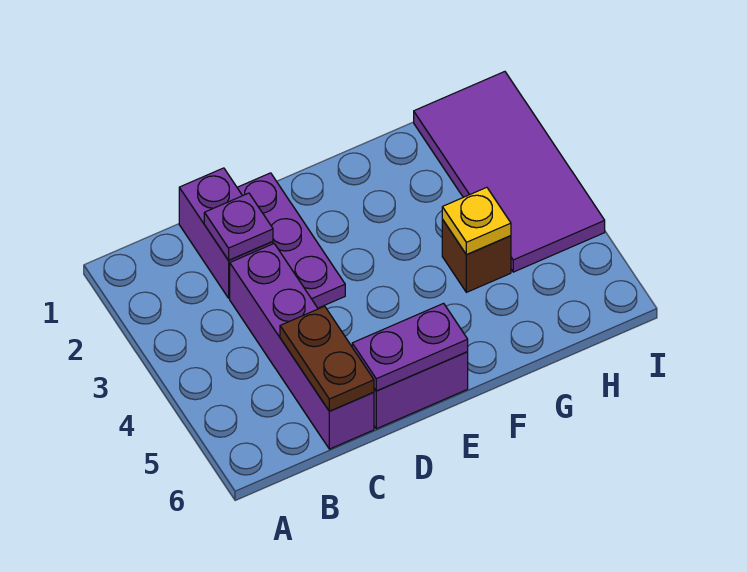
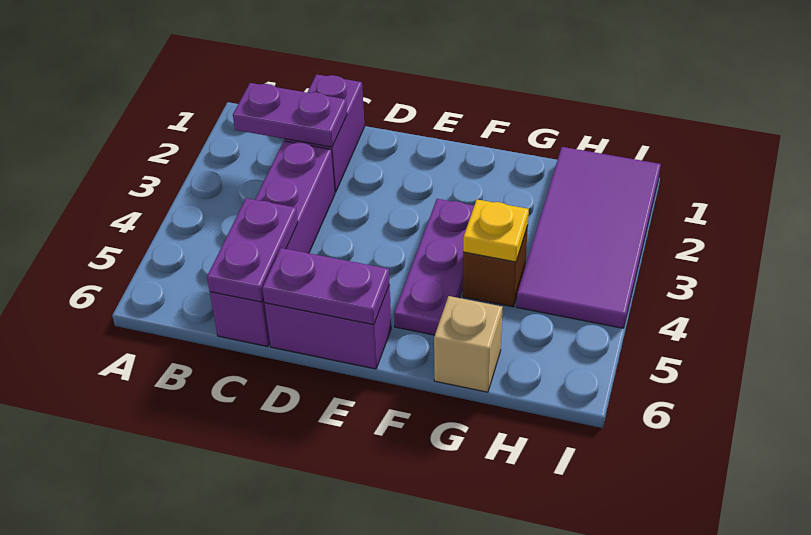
purple plate C2 level 2 -> purple plate B2:C2 level 2
brown plate C5:C6 level 2 -> purple plate C5:C6 level 2
purple plate D1:D3 level 1 -> purple plate F3:F5 level 1
none -> tan brick G6 level 1

